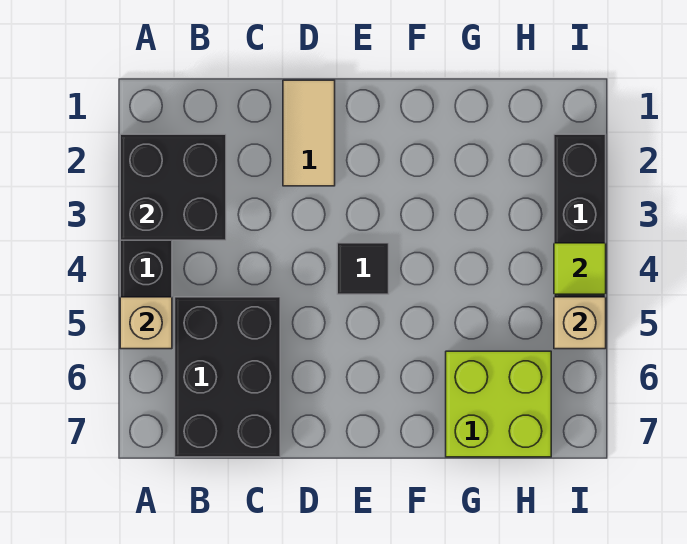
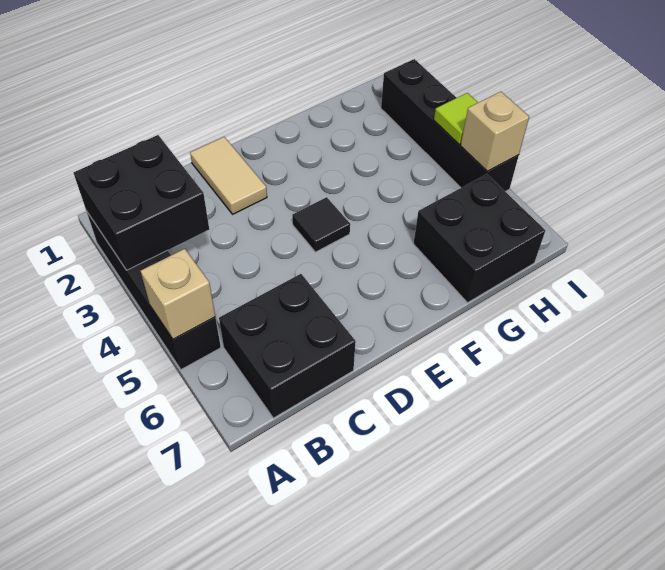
black brick B5:C7 level 1 -> black brick B6:C7 level 1
lime brick G6:H7 level 1 -> black brick G6:H7 level 1

